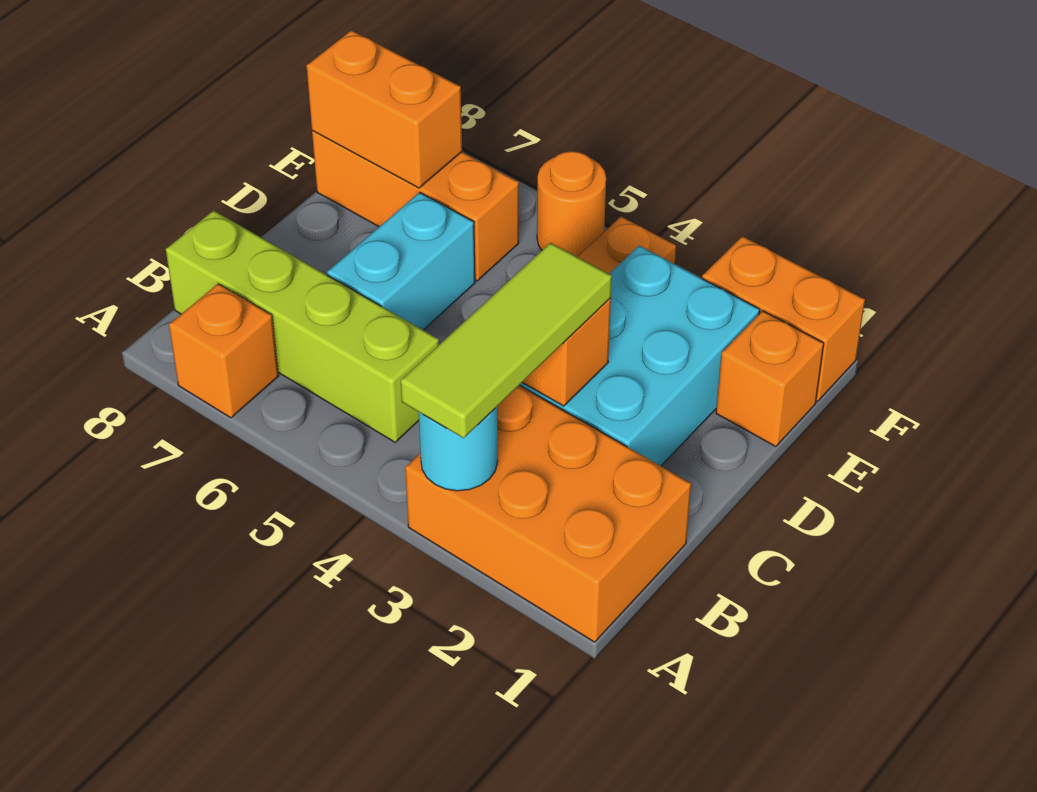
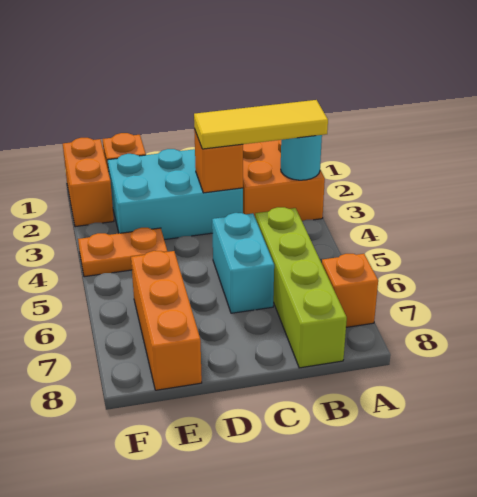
lime tile A3:C3 level 3 -> yellow tile A3:C3 level 3
cyan brick C6:D6 level 1 -> cyan brick C5:C6 level 1
orange brick E7:E8 level 2 -> none
orange round brick F5 level 1 -> none

